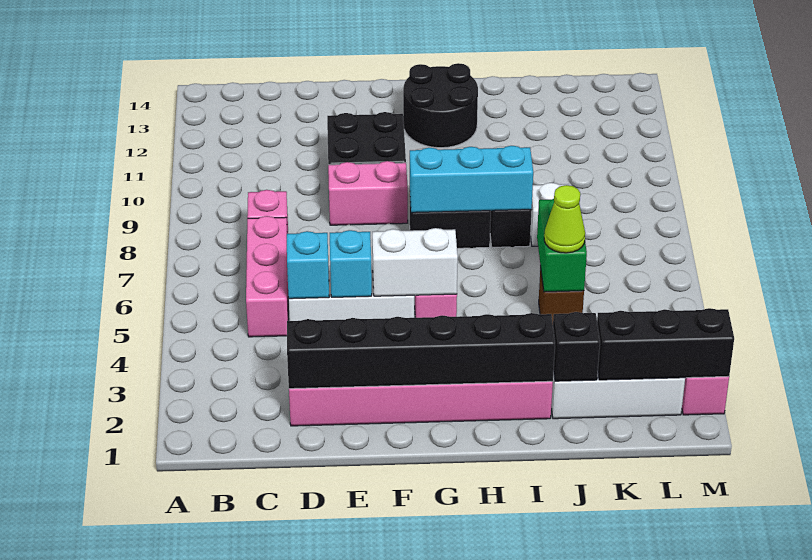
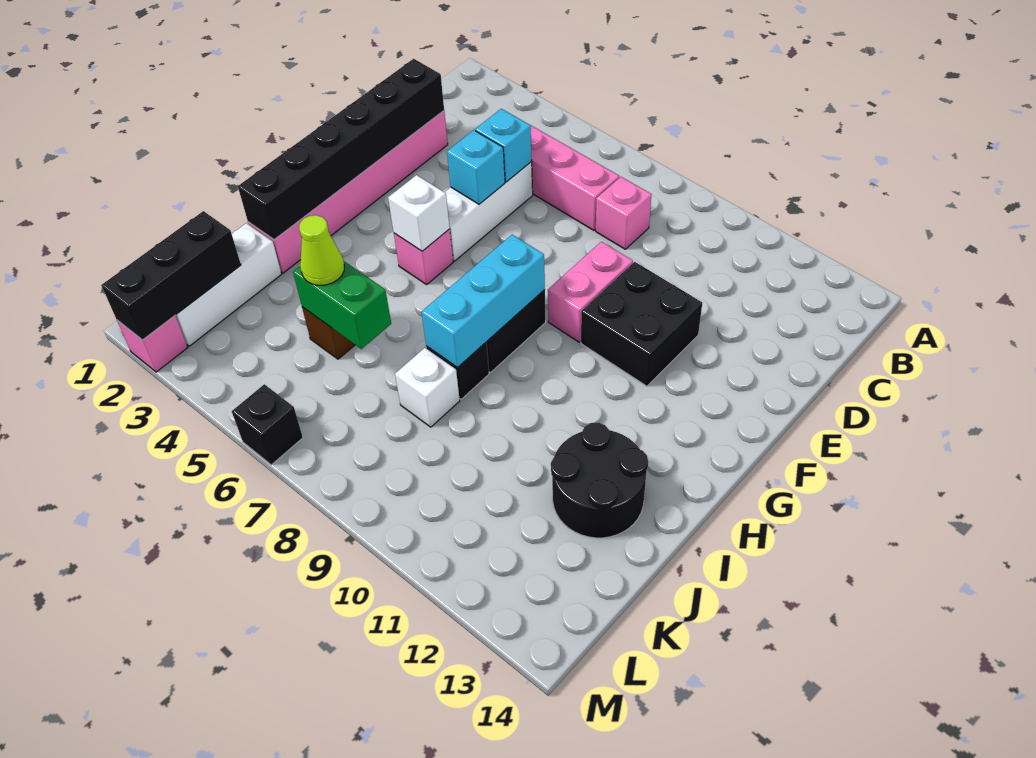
white brick F5:G5 level 2 -> white brick G5 level 2
black round brick G12:H13 level 1 -> black round brick I12:J13 level 1
black brick J2 level 2 -> black brick M6 level 1

